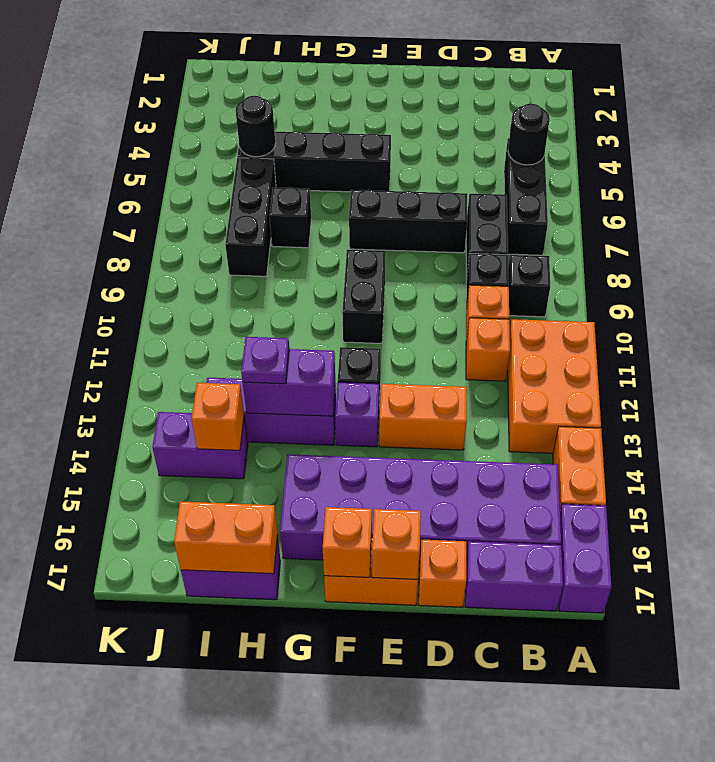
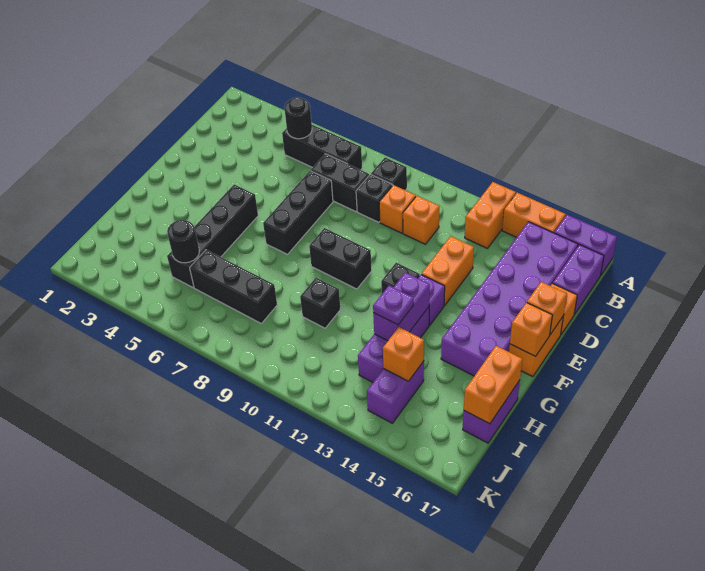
orange brick A11:B13 level 1 -> orange brick A13:B13 level 1
black brick H7 level 1 -> black brick H10 level 1

